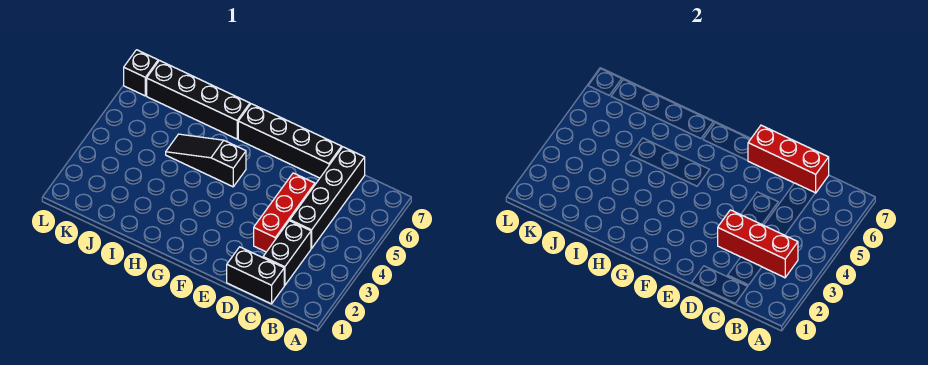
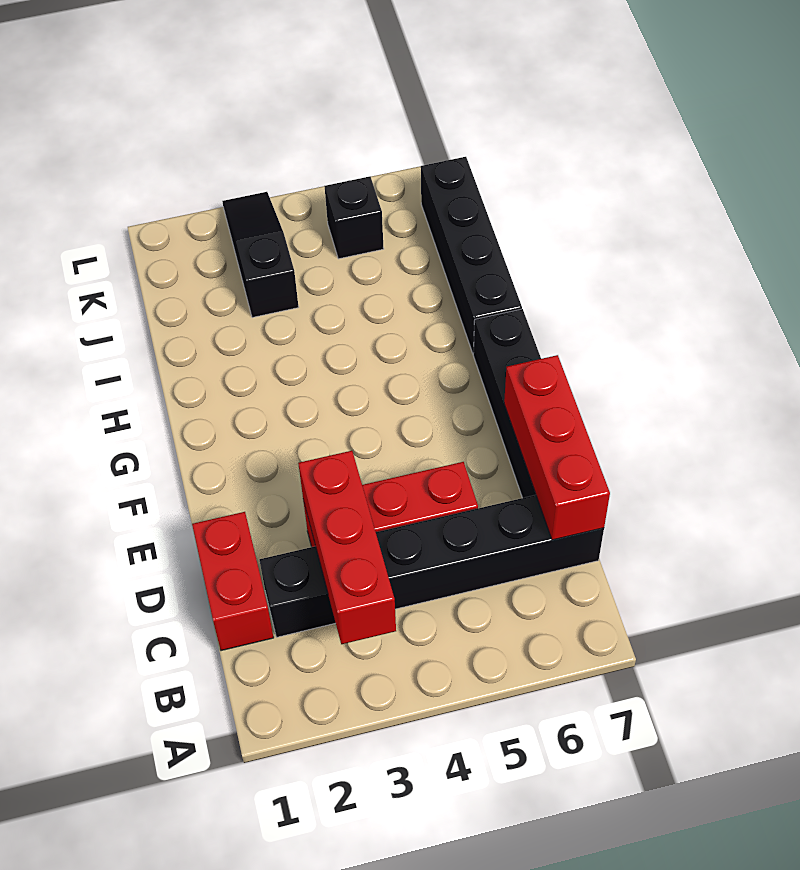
black brick C1:D1 level 1 -> red brick C1:D1 level 1
black slope G5:I5 level 1 top G -> black slope J3:L3 level 1 top J
black brick L7 level 1 -> black brick K5 level 1

